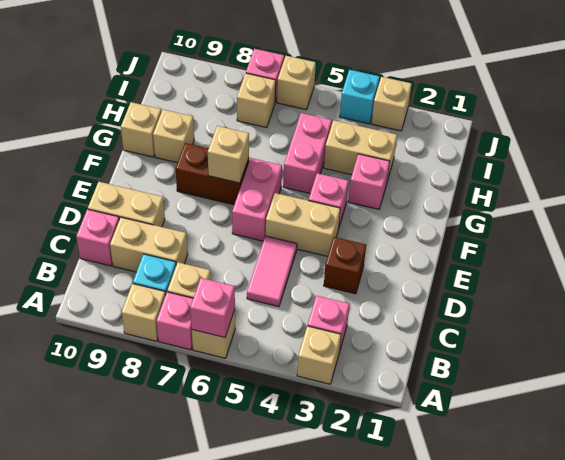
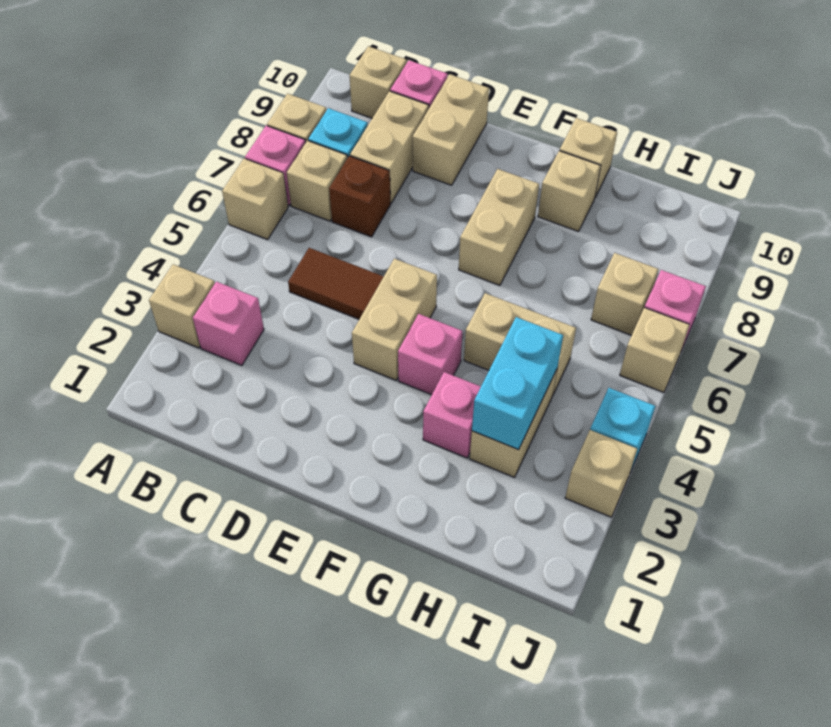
pink brick A6 level 2 -> none
pink tile C5:D5 level 1 -> brown tile C5:D5 level 1
brown brick D3 level 1 -> brown brick C7 level 1
pink brick E6:F6 level 1 -> none
brown brick F7:F8 level 1 -> tan brick F7:F8 level 1
tan brick F7 level 2 -> tan brick B10 level 1
pink brick G5:H5 level 1 -> tan brick G5:H5 level 1
none -> cyan brick H3:H4 level 2

